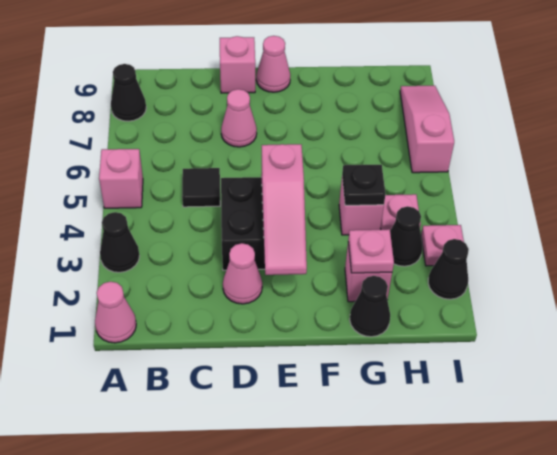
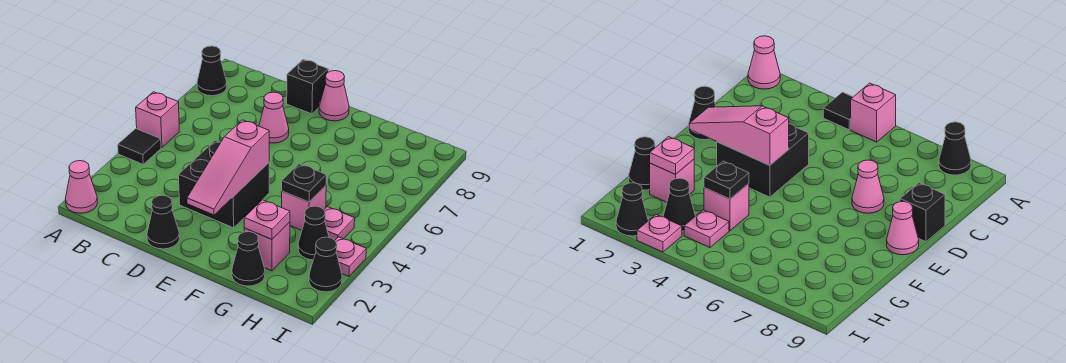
black cone A3 level 1 -> black cone D1 level 1
black tile C5 level 1 -> black tile A4 level 1
pink cone D2 level 1 -> none
pink brick D9 level 1 -> black brick D9 level 1
pink slope I6:I8 level 1 top 6 -> none

